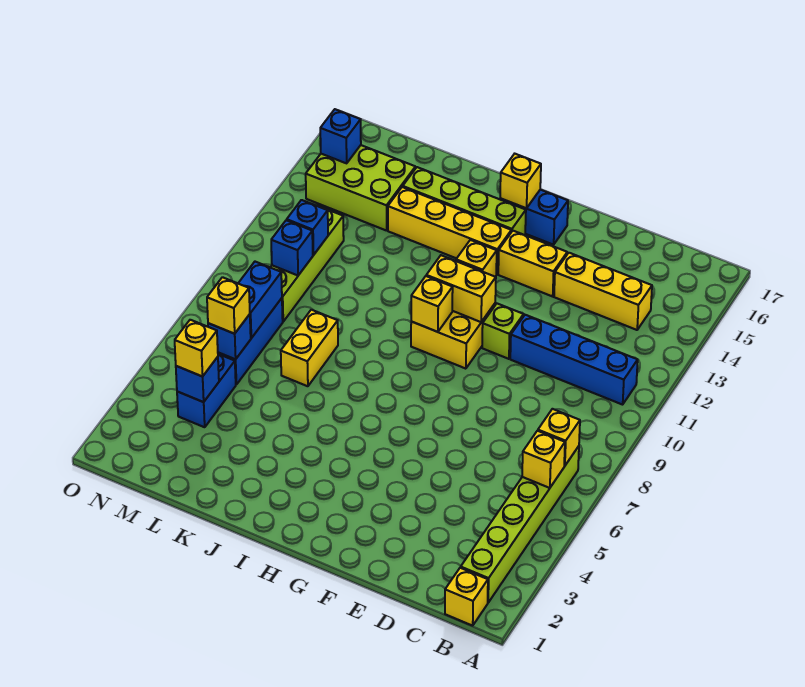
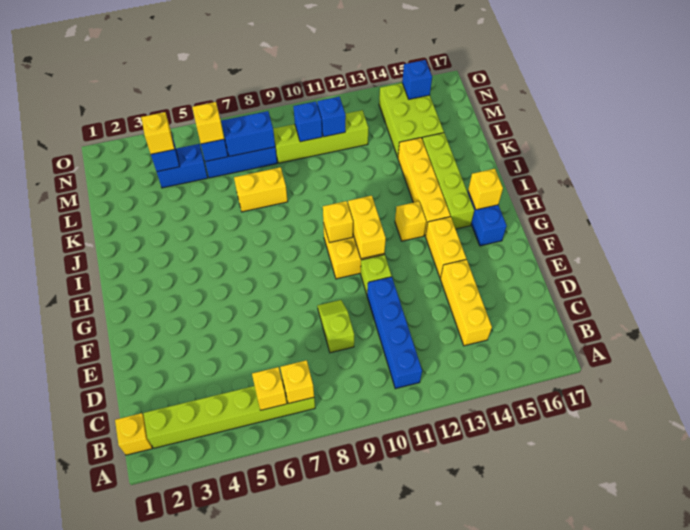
none -> lime slope D9:E9 level 1 top D

